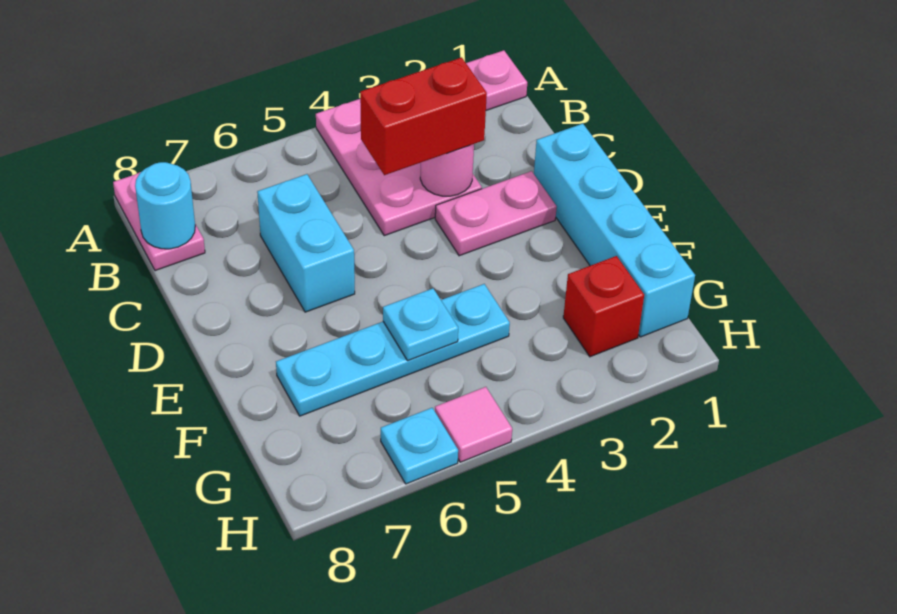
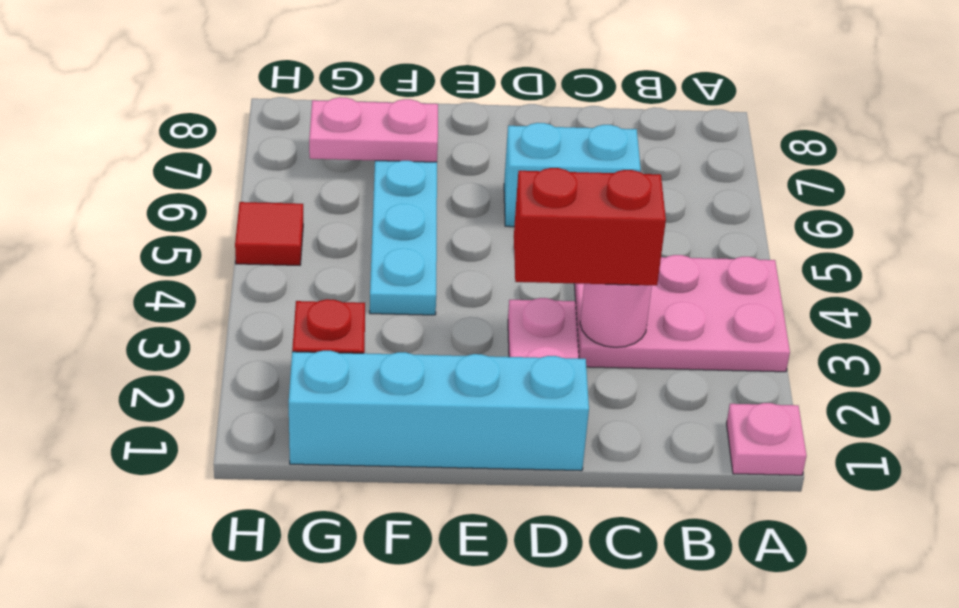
pink plate A8:B8 level 1 -> pink plate F7:G7 level 2
cyan round brick B8 level 2 -> none
red brick C3:C4 level 3 -> red brick C3:D3 level 3
cyan plate F5 level 2 -> none
pink tile H5 level 1 -> red tile H5 level 1
cyan plate H6 level 1 -> none

